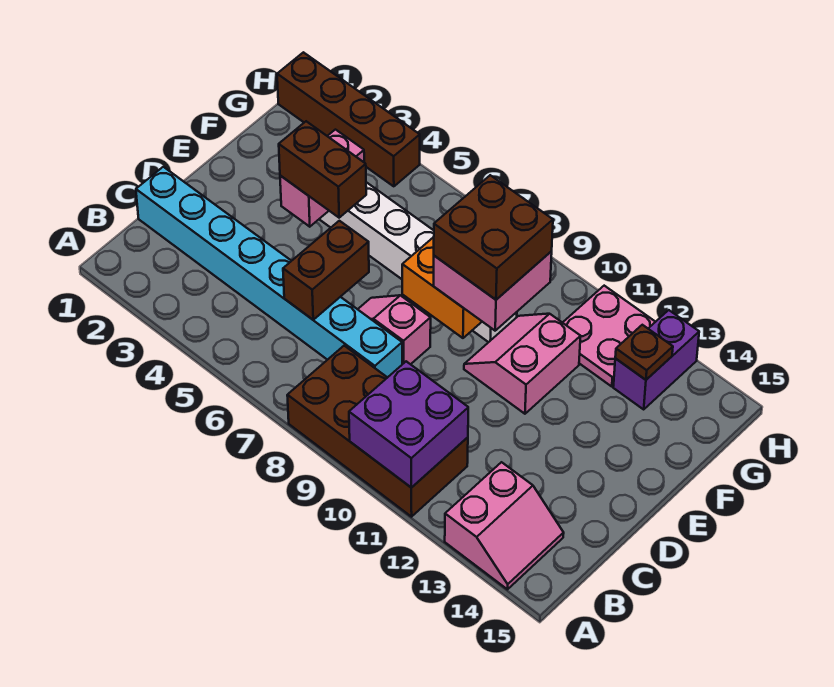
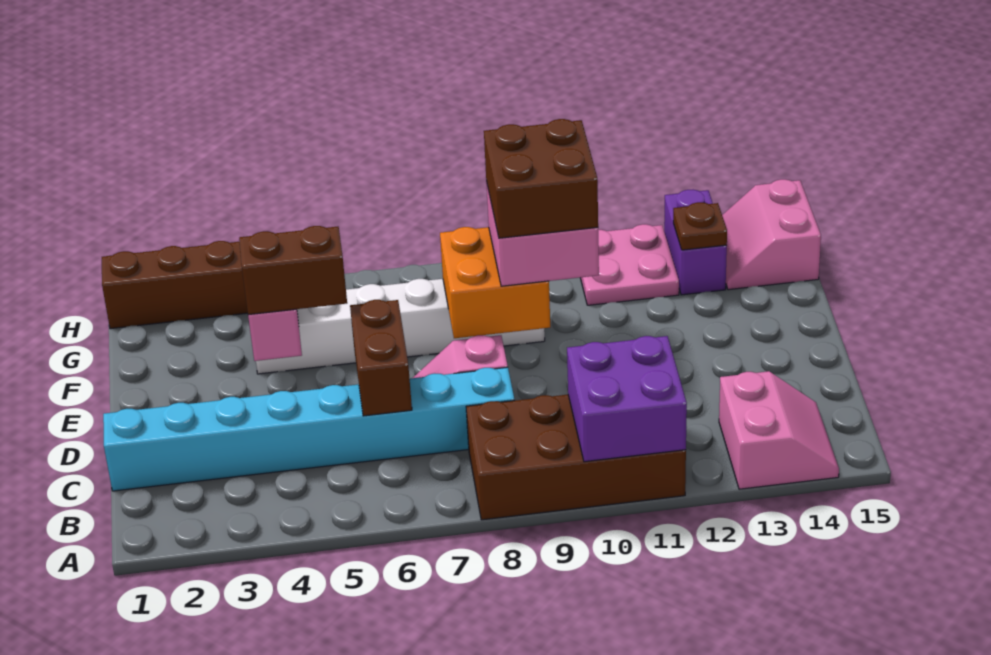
pink slope E10:F11 level 1 top 11 -> pink slope G14:H15 level 1 top 15

